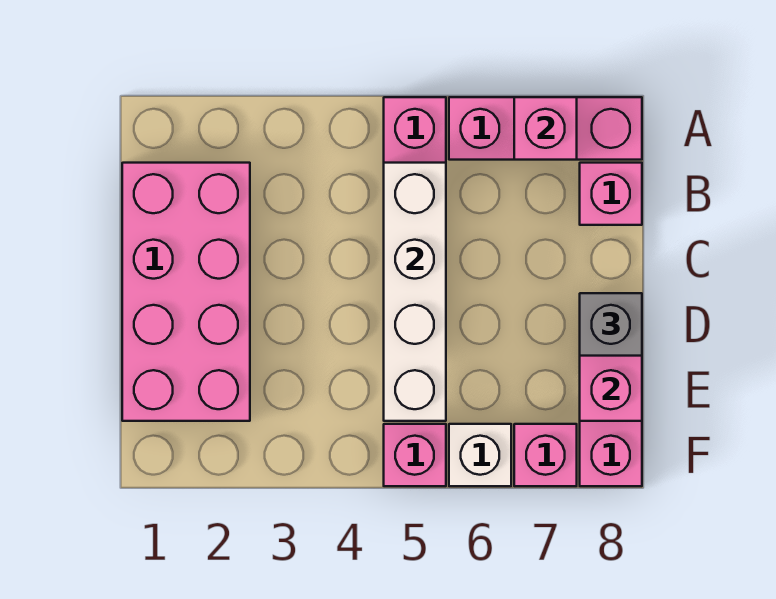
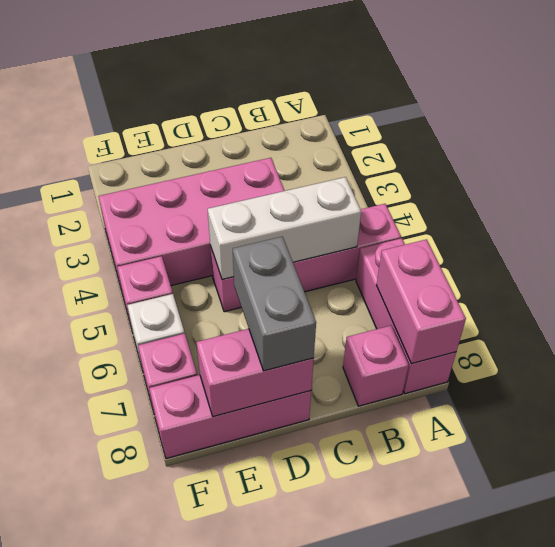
pink brick A7 level 2 -> pink brick A7:A8 level 2
pink brick B1:E2 level 1 -> pink brick C3:F4 level 1
white brick B5:E5 level 2 -> white brick B5:D5 level 2
grey brick D8 level 3 -> grey brick D7:D8 level 3

